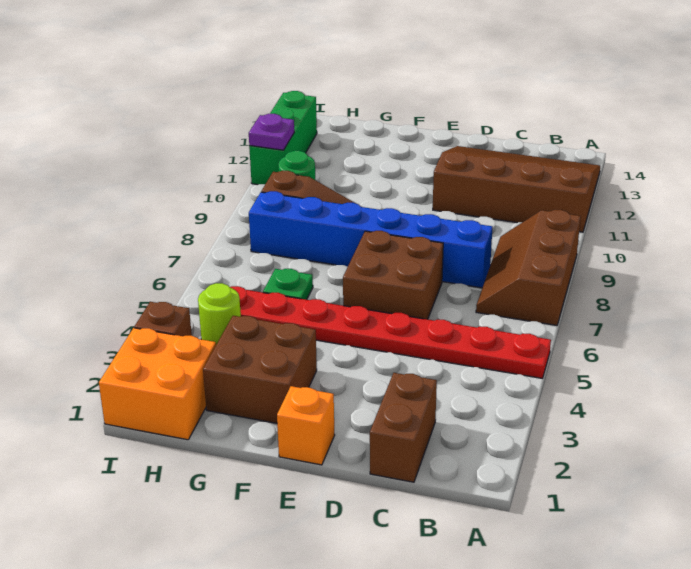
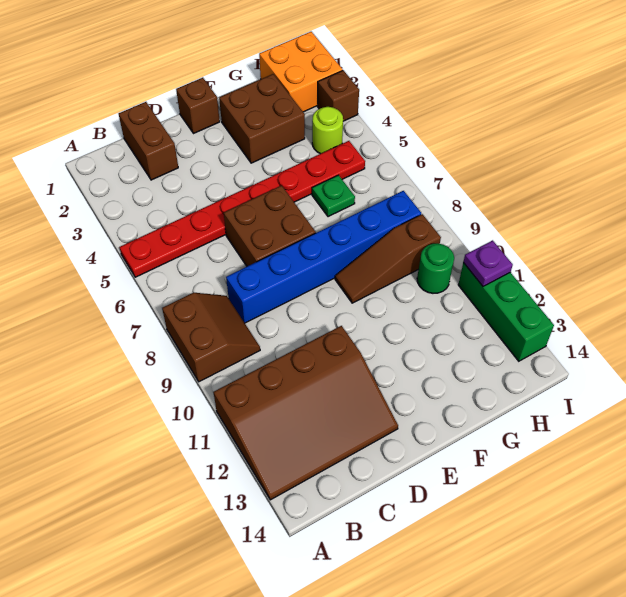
brown slope A7:B9 level 1 top A -> brown slope A8:B9 level 1 top A
orange brick E1 level 1 -> brown brick E1 level 1

